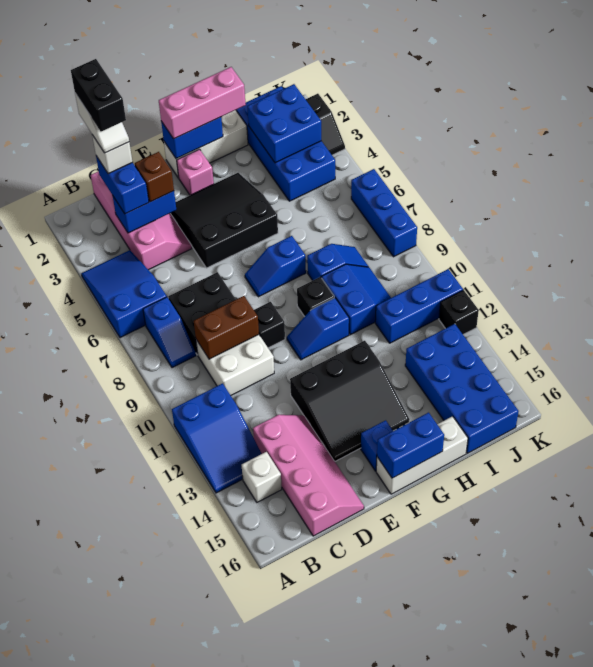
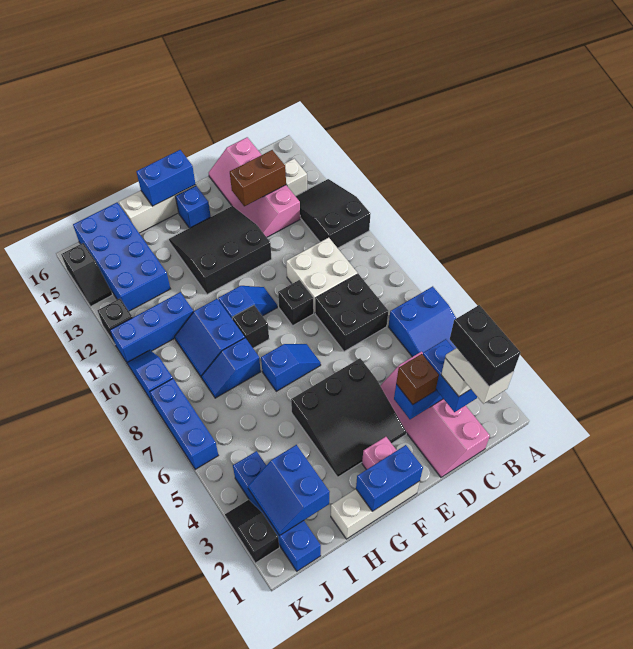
blue slope A11:B13 level 1 top 11 -> black slope A11:B13 level 1 top 11
blue slope B7:B8 level 1 top 7 -> blue slope K9:K10 level 1 top 9
brown brick C9:D9 level 2 -> brown brick C14:D14 level 2
pink brick F1:H1 level 3 -> none
blue brick I1:J4 level 1 -> blue brick J1:J4 level 1
blue brick I2:J3 level 2 -> blue slope I2:J3 level 2 top I
none -> black slope K14:K15 level 1 top 15

